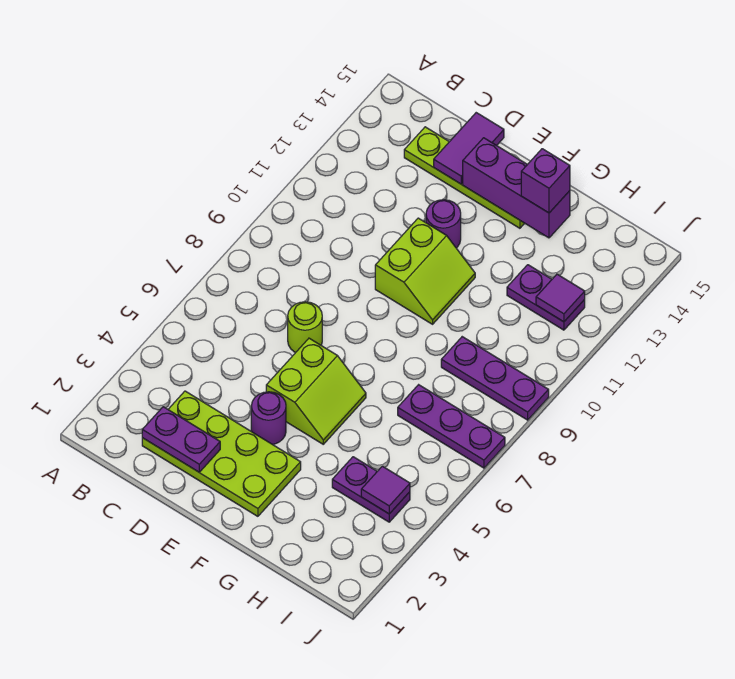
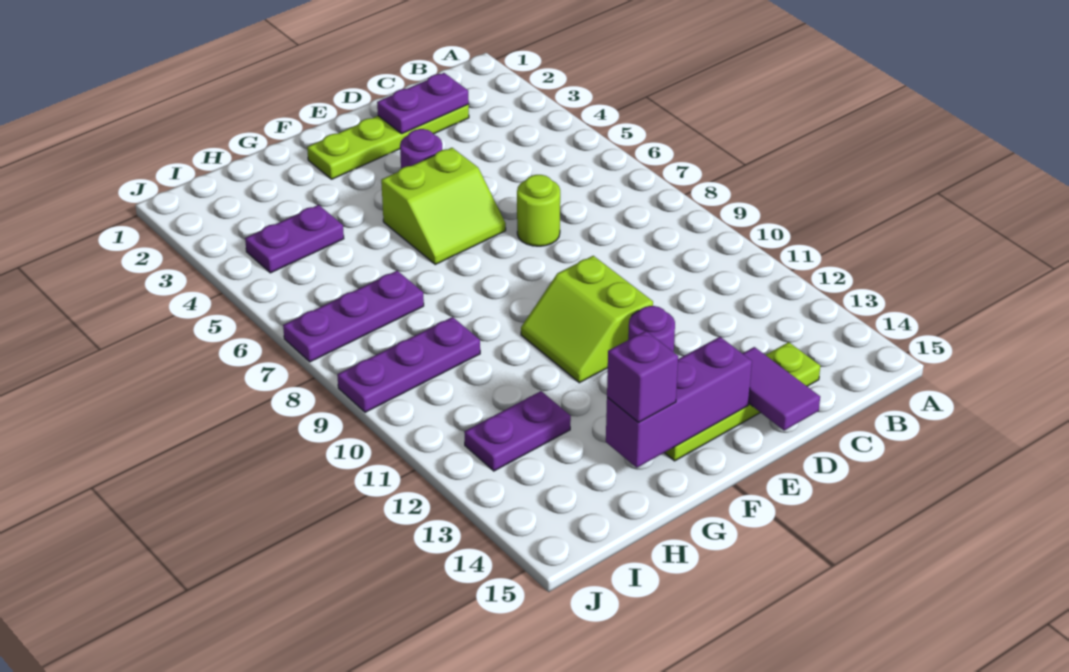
lime plate C2:F3 level 1 -> lime plate C2:F2 level 1
lime slope E5:F6 level 1 top E -> lime slope E5:F6 level 1 top 5
purple tile I4 level 2 -> none
purple tile I12 level 2 -> none

